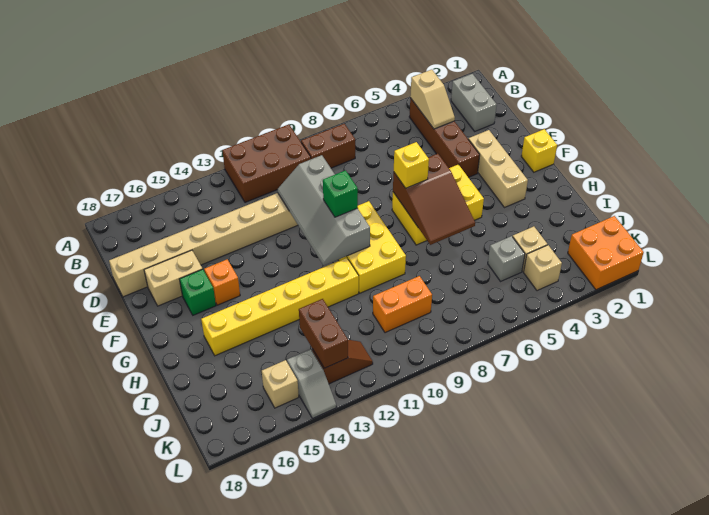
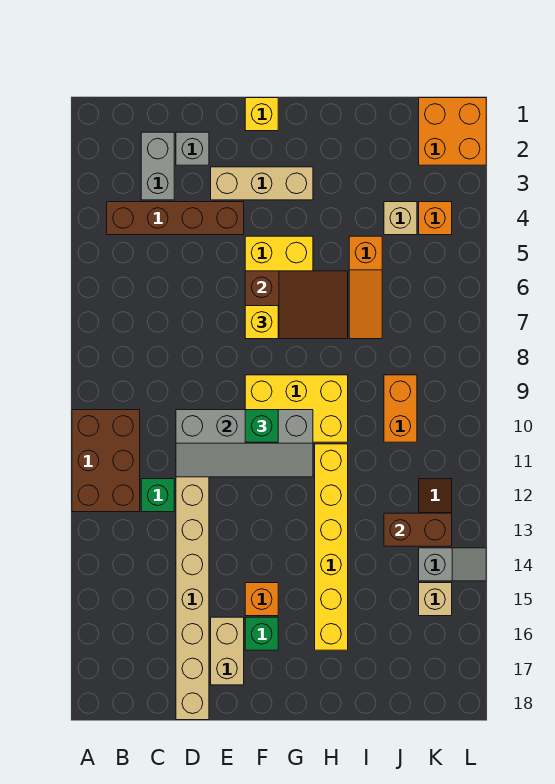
grey brick B2:C2 level 1 -> grey brick C2:C3 level 1
tan slope B4:C4 level 2 top B -> none
brown brick B8:B9 level 1 -> none
none -> green brick C12 level 1
none -> orange slope I5:I7 level 1 top 5
grey brick J5 level 1 -> grey brick D2 level 1
tan brick K4 level 1 -> orange brick K4 level 1

